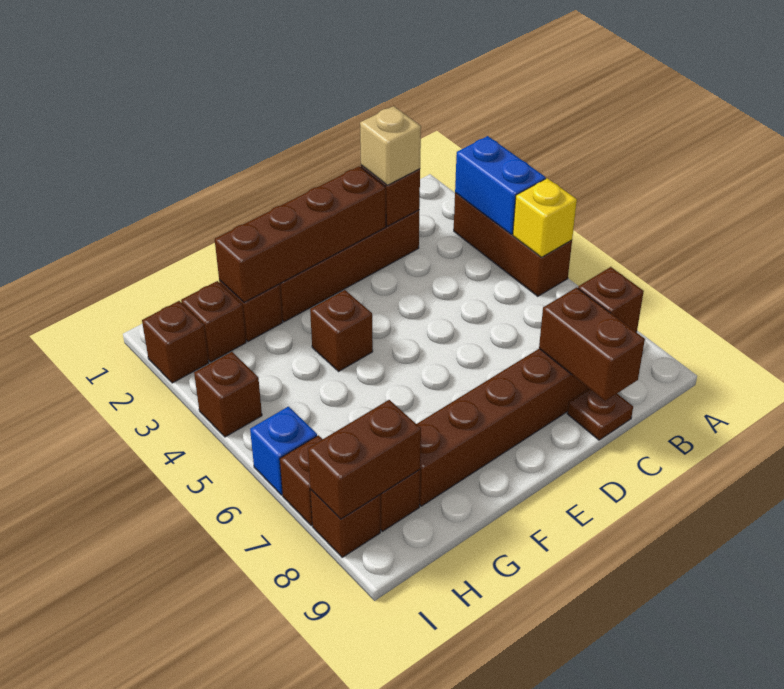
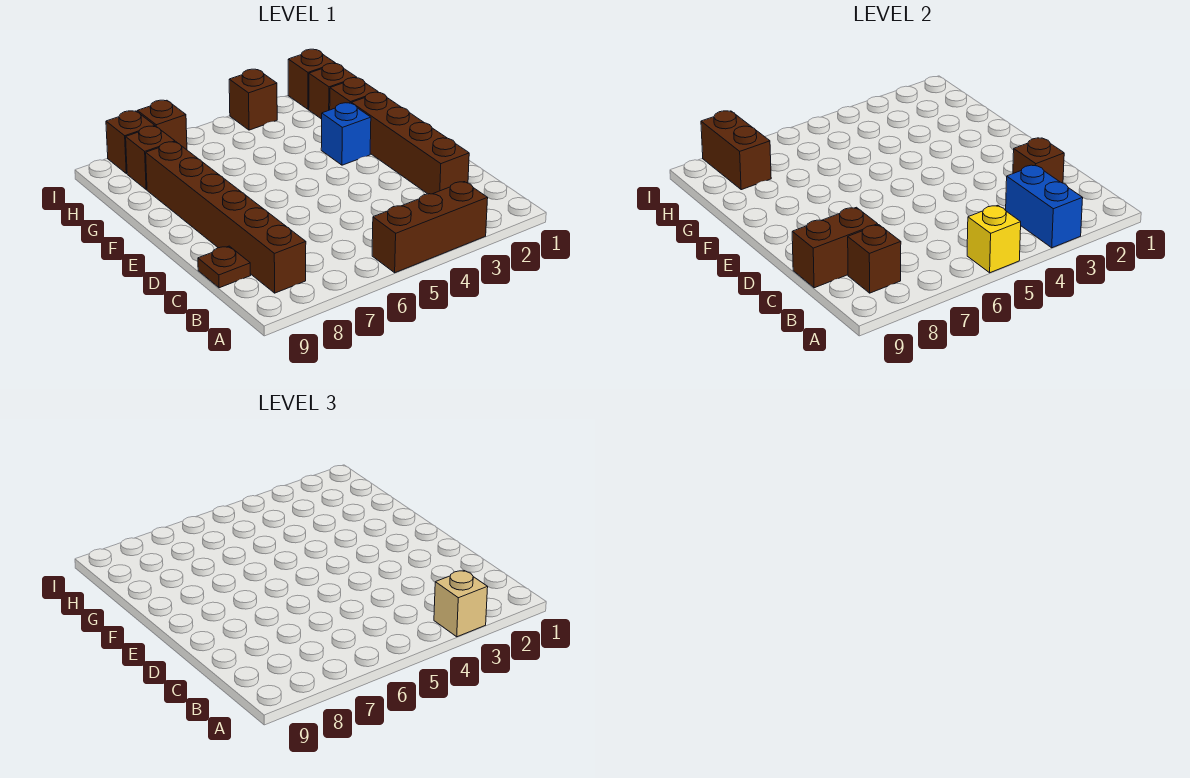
blue brick A3:A4 level 2 -> blue brick A3:B3 level 2
tan brick C2 level 3 -> tan brick A3 level 3
brown brick D2:G2 level 2 -> none
brown brick F4 level 1 -> none
blue brick I6 level 1 -> blue brick F3 level 1

